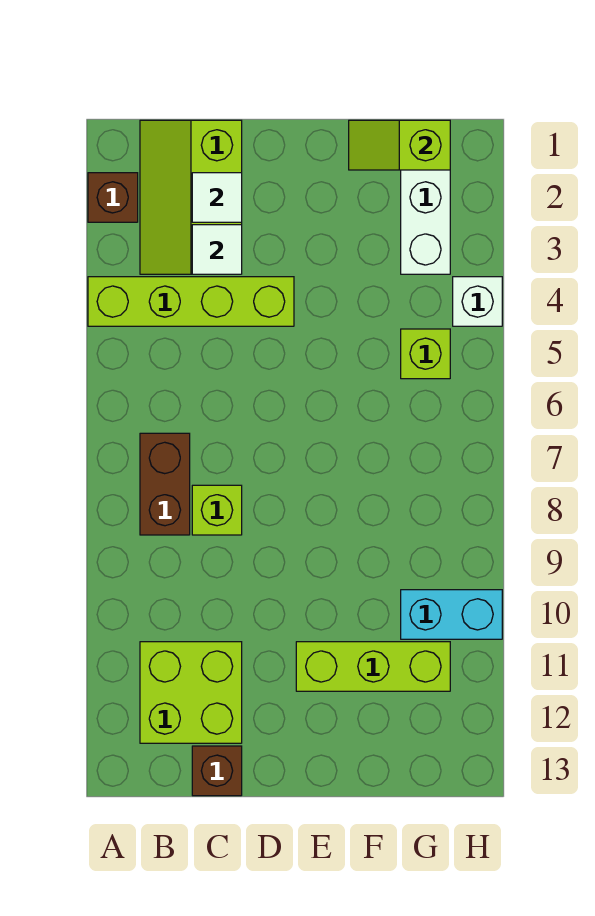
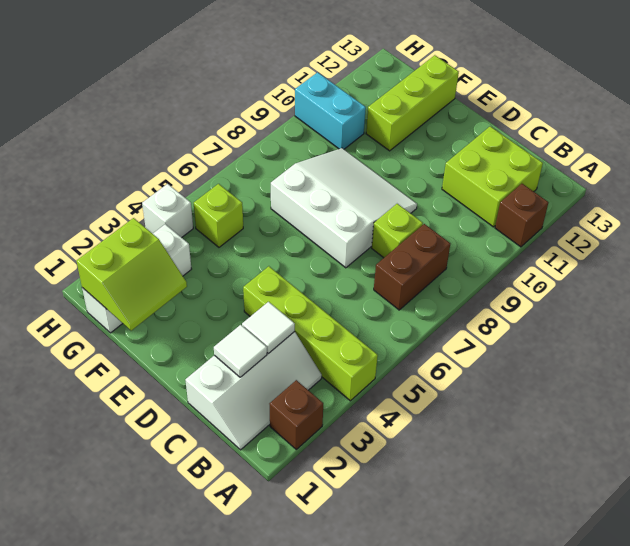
lime slope B1:C3 level 1 top C -> white slope B1:C3 level 1 top C
brown brick C13 level 1 -> brown brick A11 level 1
none -> white slope D7:F9 level 1 top 7
lime brick E11:G11 level 1 -> lime brick F11:F13 level 1
lime slope F1:G1 level 2 top G -> lime slope F1:G2 level 2 top G

